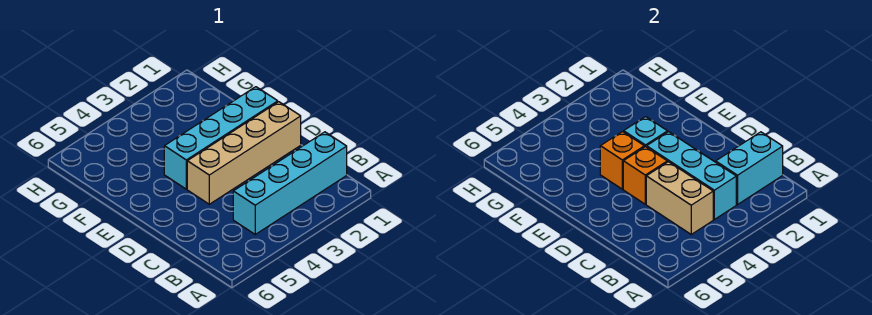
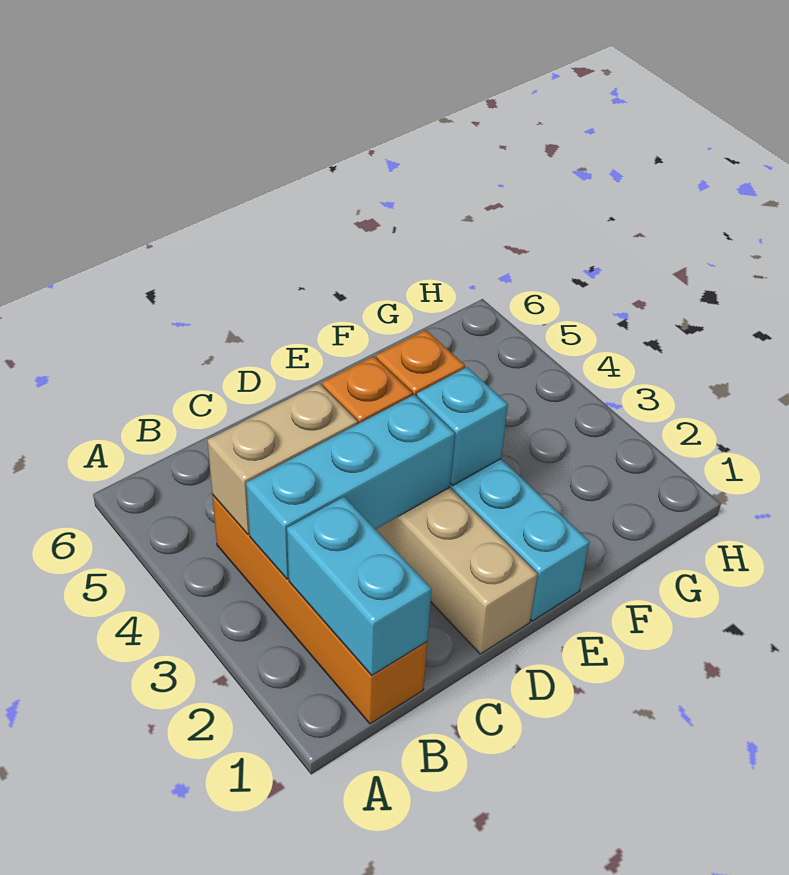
cyan brick B1:B4 level 1 -> orange brick B1:B4 level 1

